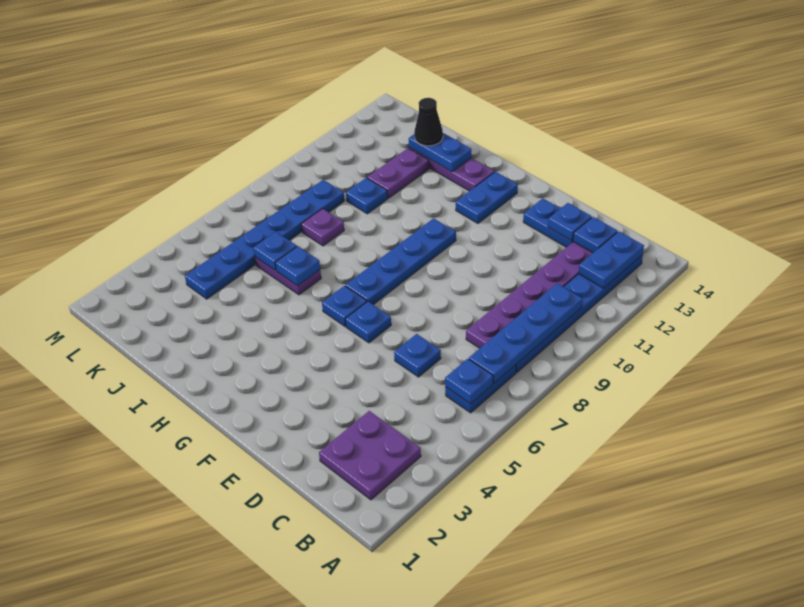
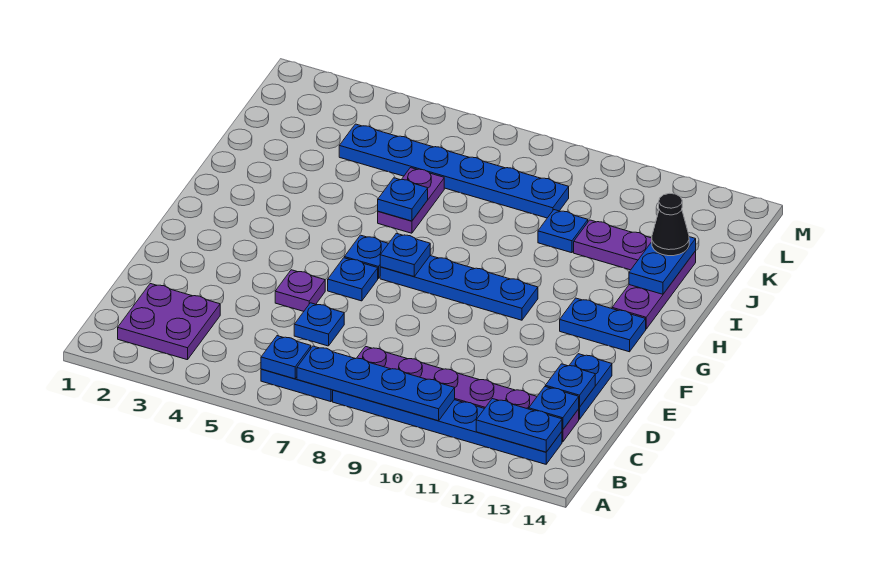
blue plate J6 level 2 -> blue plate G7 level 2
purple plate J8 level 1 -> purple plate E5 level 1

